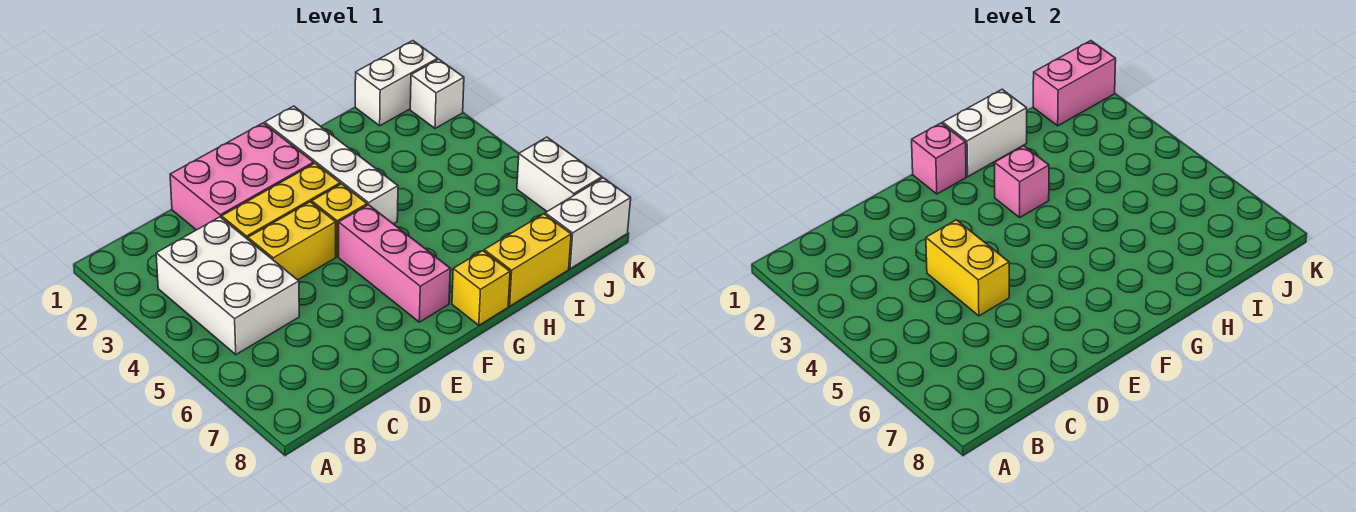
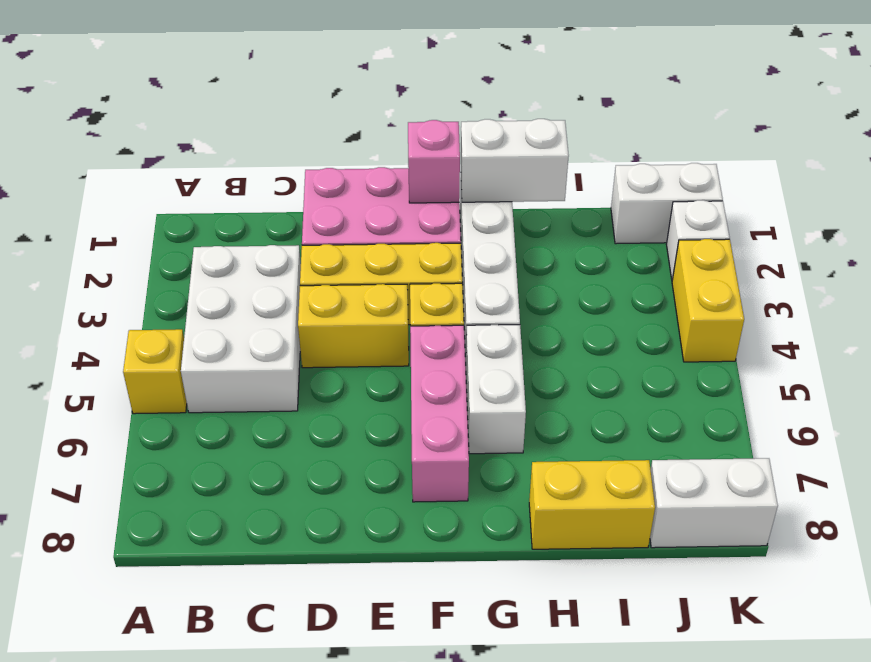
yellow brick D4:D5 level 2 -> yellow brick K3:K4 level 1
pink brick G3 level 2 -> none
yellow brick G8 level 1 -> yellow brick A5 level 1
pink brick J1:K1 level 2 -> none
white brick K6:K7 level 1 -> white brick G5:G6 level 1

